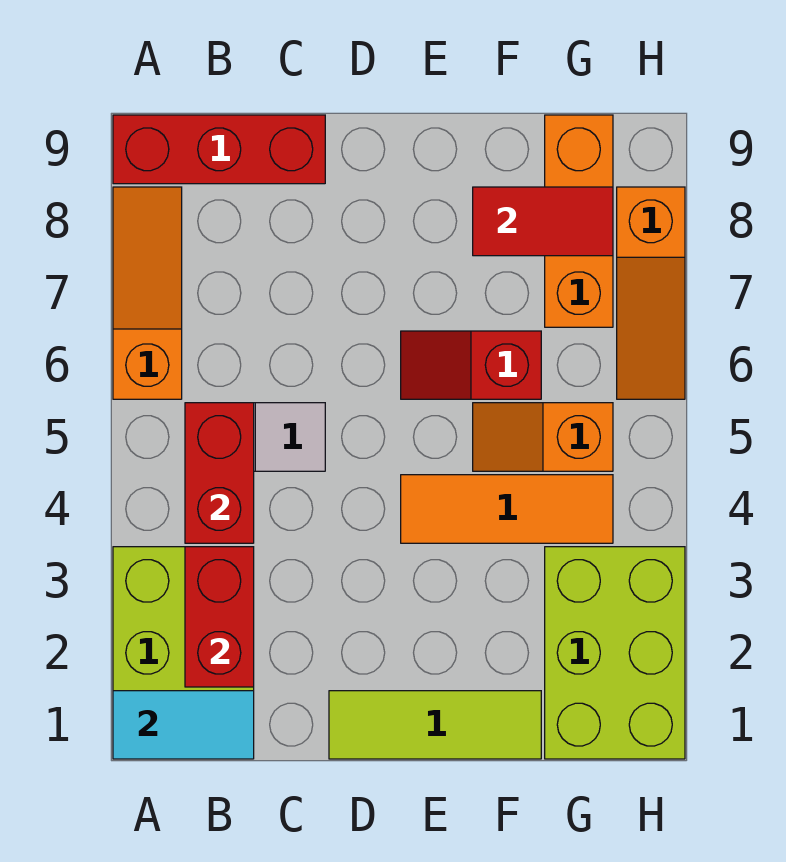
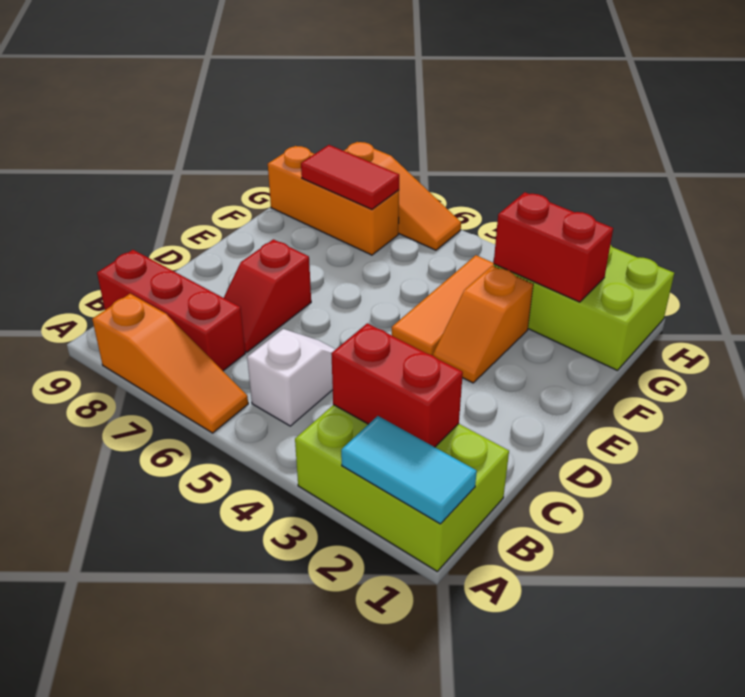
cyan tile A1:B1 level 2 -> cyan tile A1:A2 level 2
orange slope A6:A8 level 1 top 6 -> orange slope A6:A8 level 1 top 8
red brick A9:C9 level 1 -> red brick B7:B9 level 1
red brick B4:B5 level 2 -> red brick G2:G3 level 2
lime tile D1:F1 level 1 -> none
red slope E6:F6 level 1 top F -> red slope C7:D7 level 1 top D
orange slope F5:G5 level 1 top G -> orange slope E3:F3 level 1 top F
red tile F8:G8 level 2 -> red tile G7:G8 level 2

